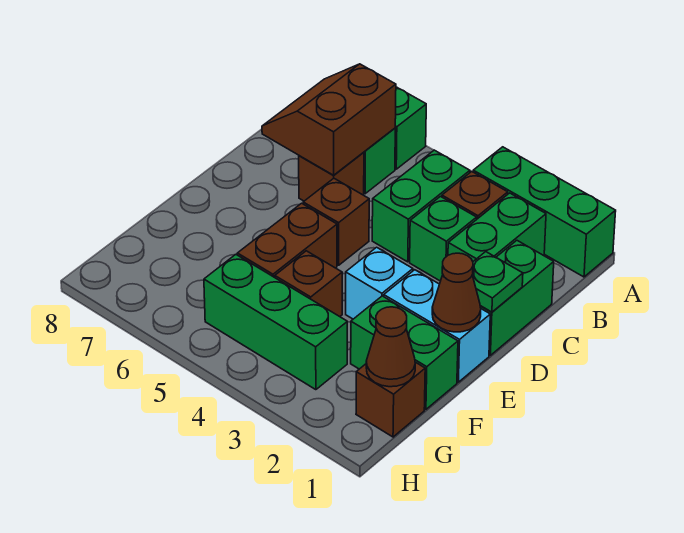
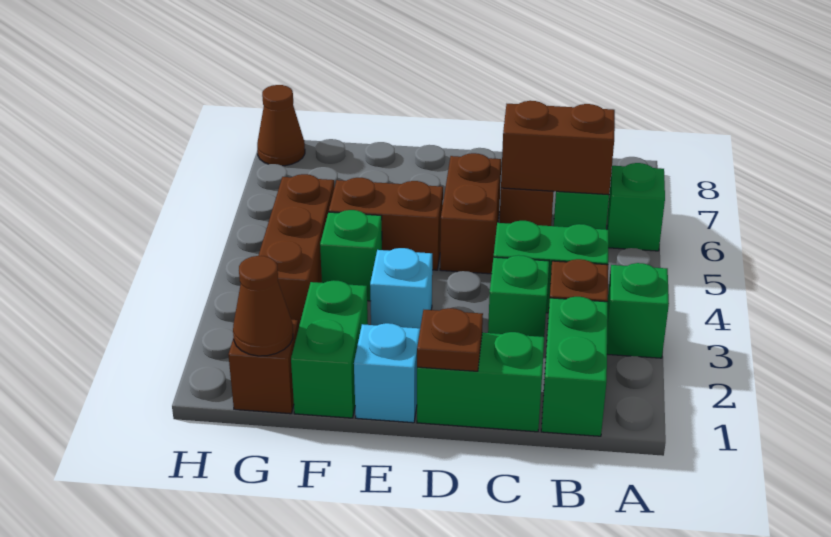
green brick A1:A3 level 1 -> green brick A3 level 1
green brick B2:C2 level 1 -> green brick B1:B2 level 1
green plate D1 level 2 -> brown plate D1 level 2
brown brick D5 level 1 -> brown brick D5:D6 level 1
cyan brick E1:E2 level 1 -> cyan brick E1 level 1
brown cone E1 level 2 -> brown cone H8 level 1
brown brick F4 level 1 -> green brick F4 level 1
green brick G3:G5 level 1 -> brown brick G3:G5 level 1

